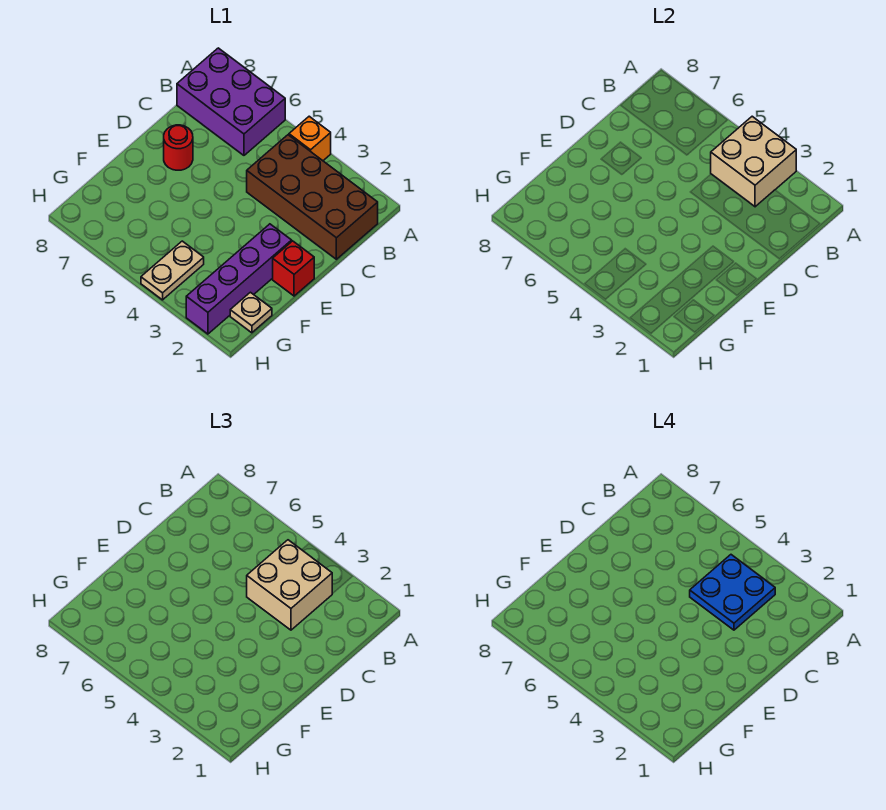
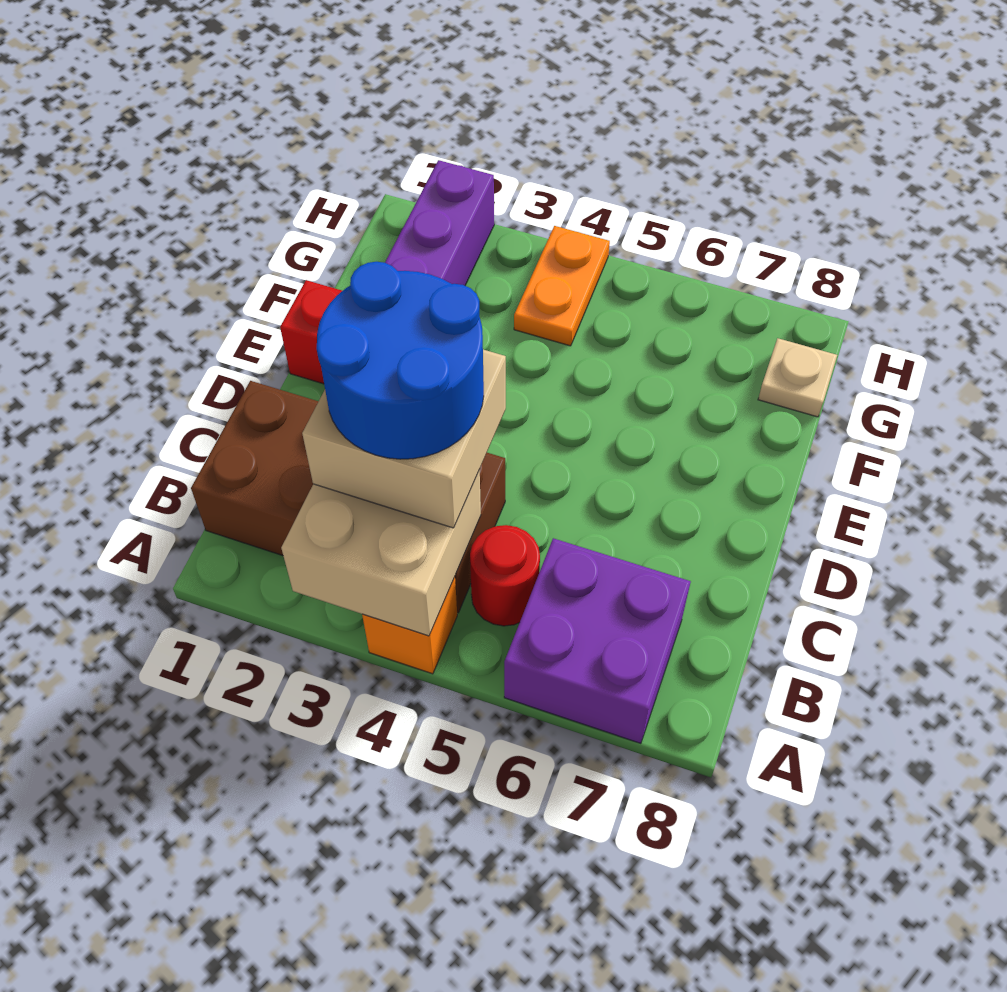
purple brick A6:B8 level 1 -> purple brick A6:B7 level 1
blue plate B3:C4 level 4 -> blue round brick B3:C4 level 4
red round brick D7 level 1 -> red round brick B5 level 1
tan plate G1 level 1 -> tan plate G8 level 1
tan plate G4:H4 level 1 -> orange plate G4:H4 level 1

